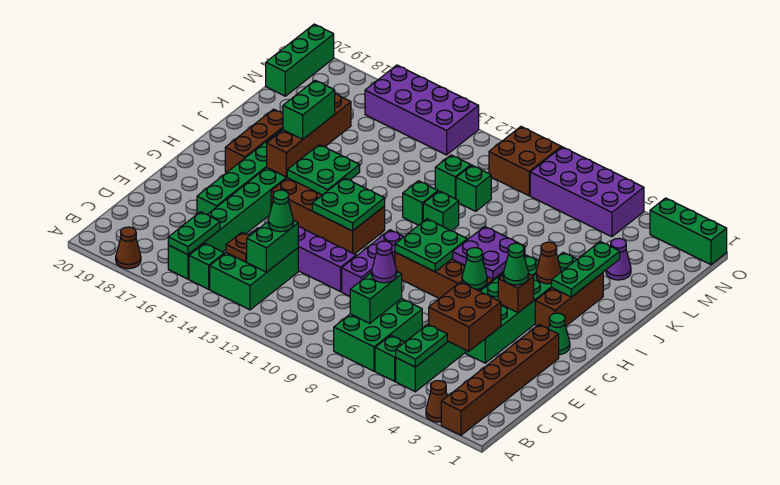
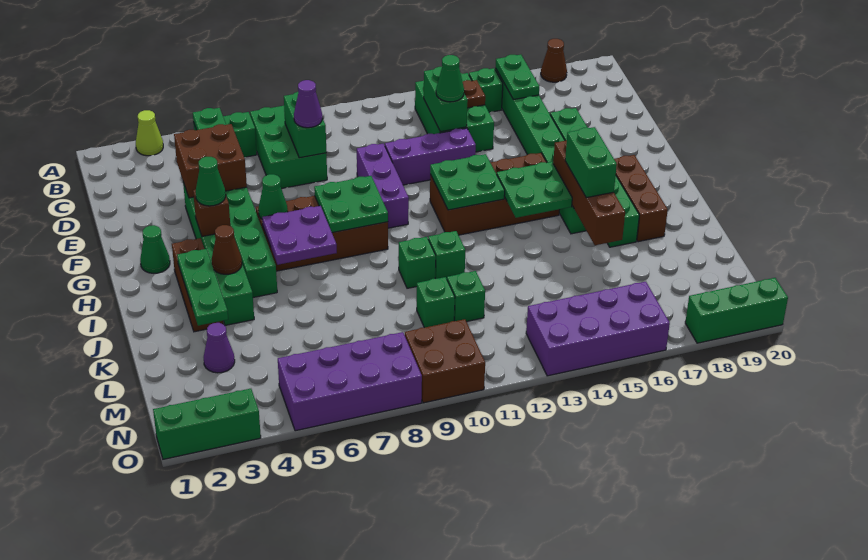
brown brick A2:F2 level 1 -> none
brown cone A3 level 1 -> lime cone A3 level 1
green brick M20:O20 level 1 -> green brick O18:O20 level 1

